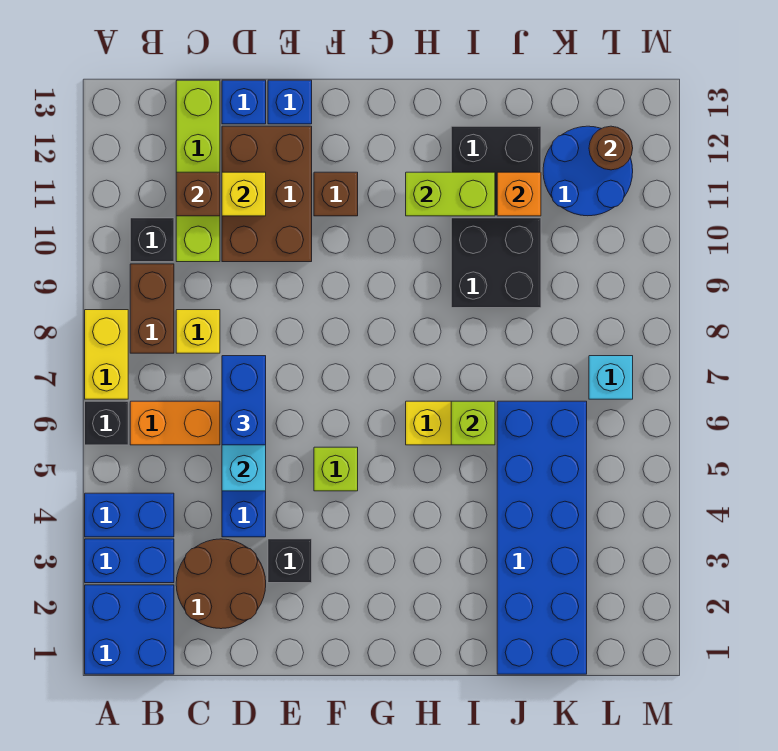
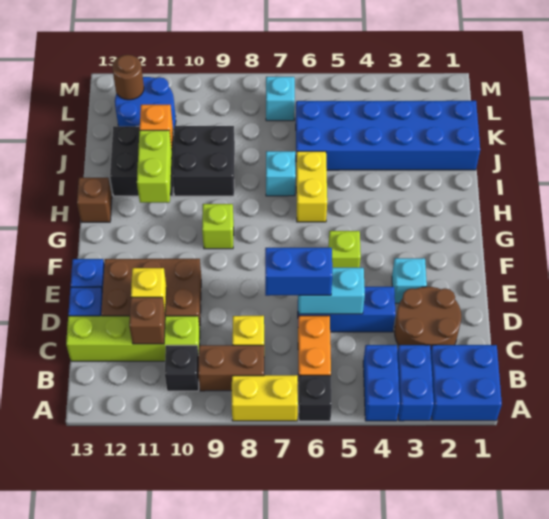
black brick E3 level 1 -> cyan brick E3 level 1
brown brick F11 level 1 -> brown brick H13 level 1
lime brick I6 level 2 -> lime brick G9 level 1
none -> cyan brick I7 level 1

